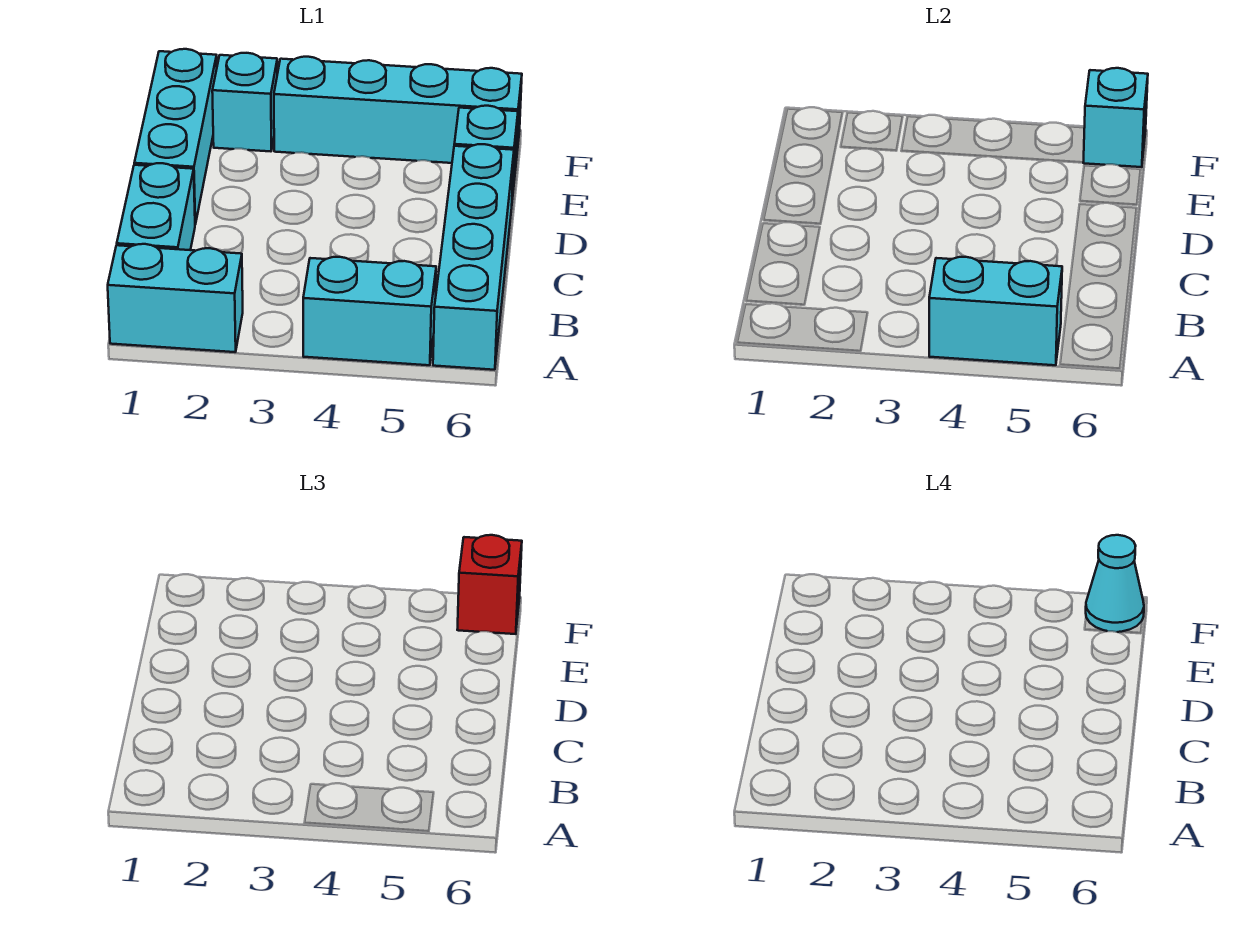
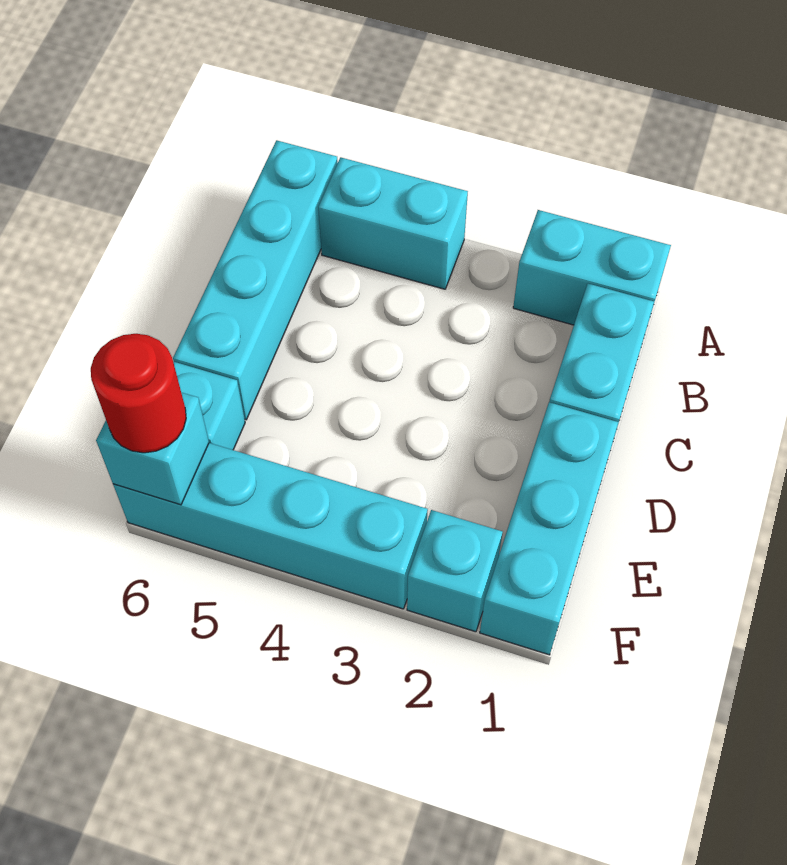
cyan brick A4:A5 level 2 -> none
red brick F6 level 3 -> red round brick F6 level 3
cyan cone F6 level 4 -> none

